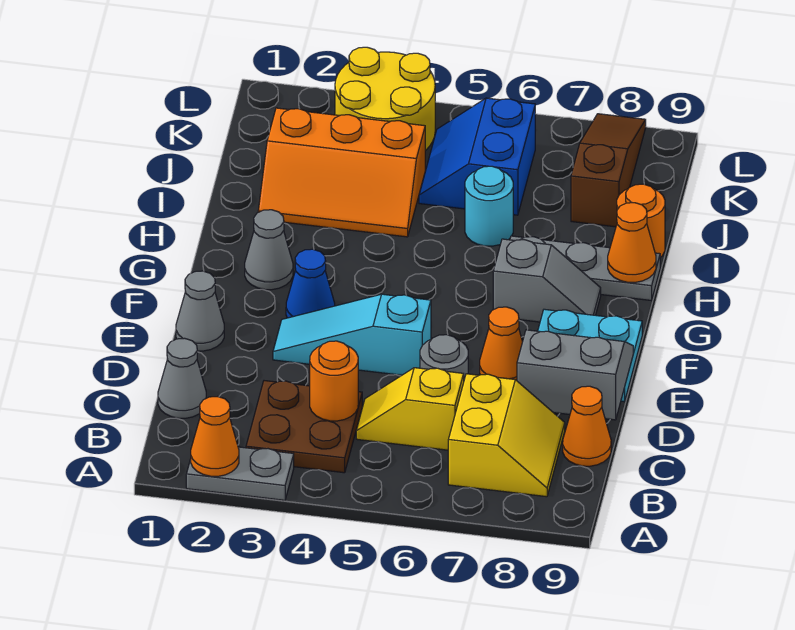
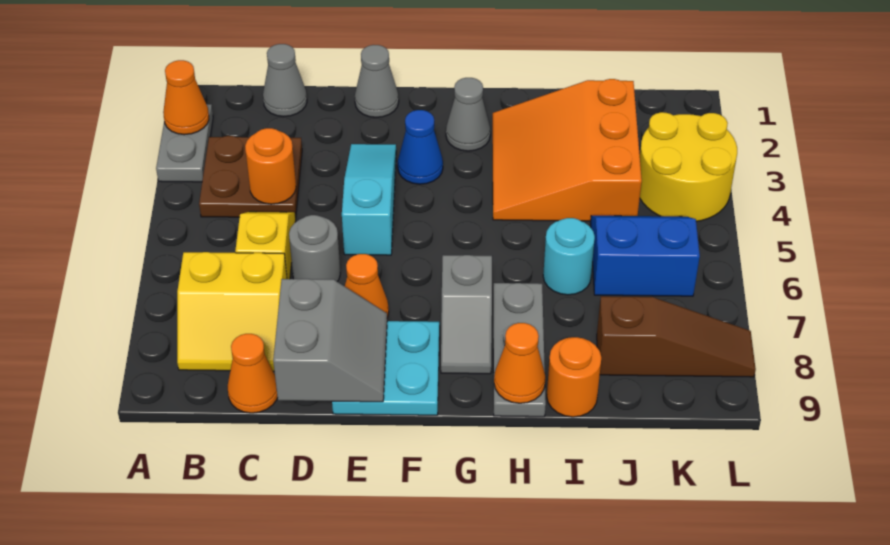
orange slope I2:J4 level 1 top J -> orange slope H2:J4 level 1 top J

